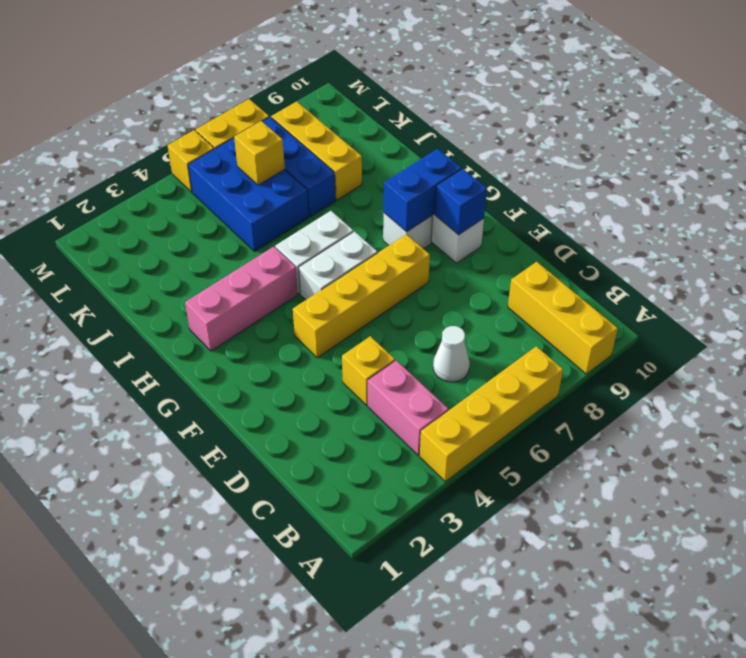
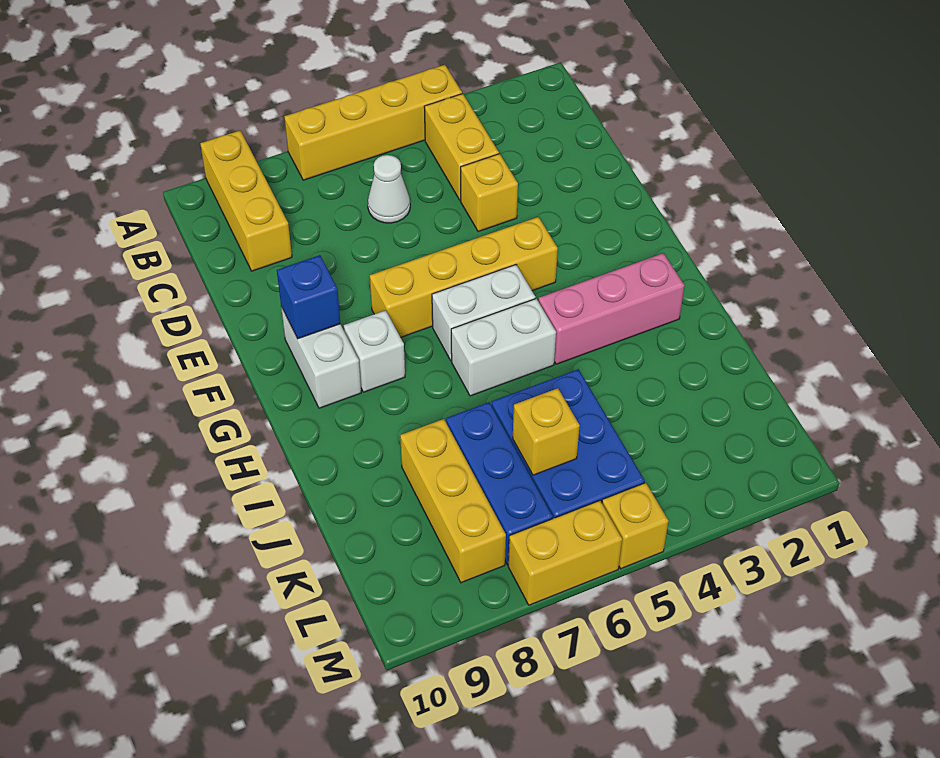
pink brick B4:C4 level 1 -> yellow brick B4:C4 level 1
blue brick G8:G9 level 2 -> none

